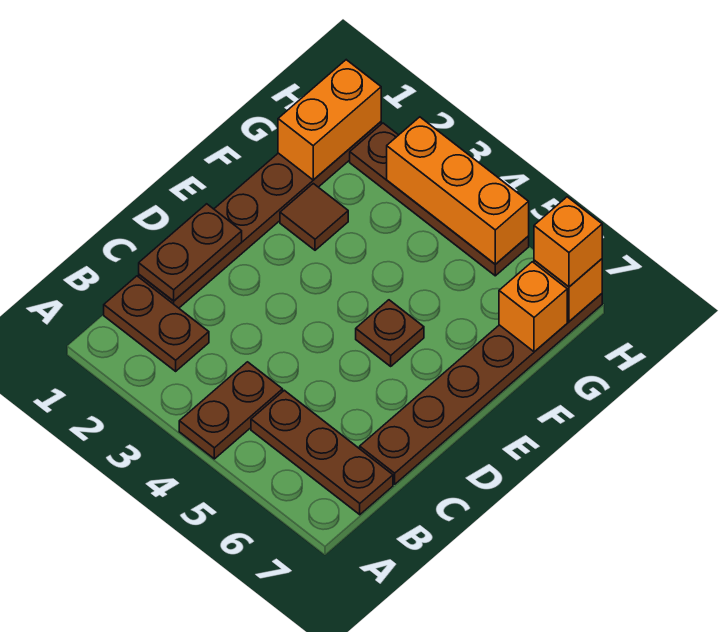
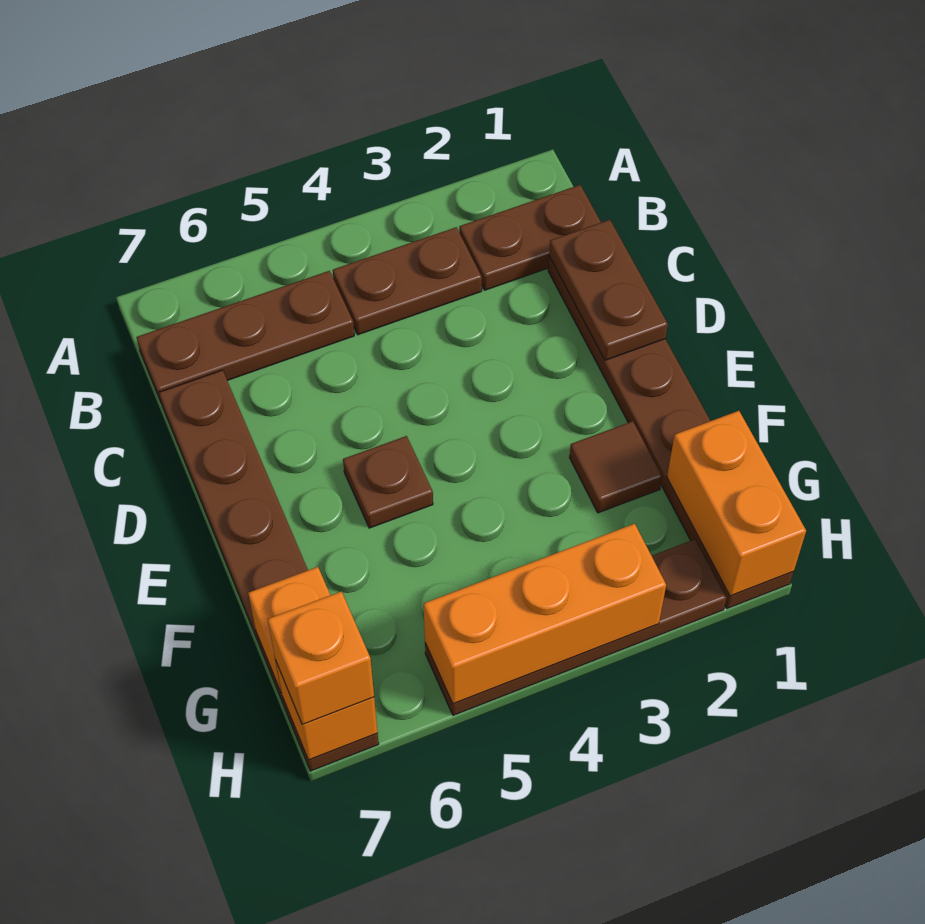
brown plate A4:B4 level 1 -> brown plate B3:B4 level 1

